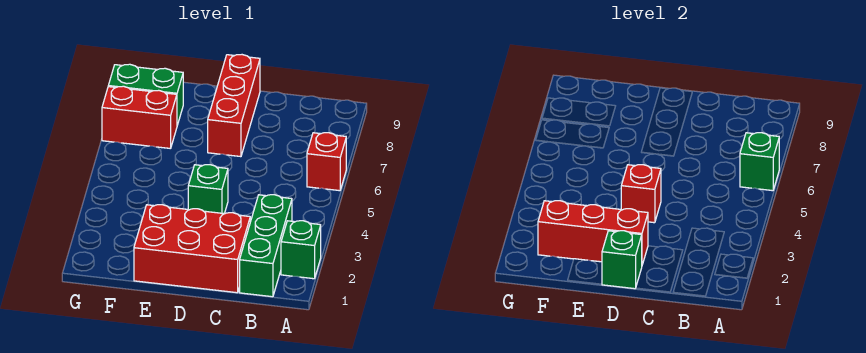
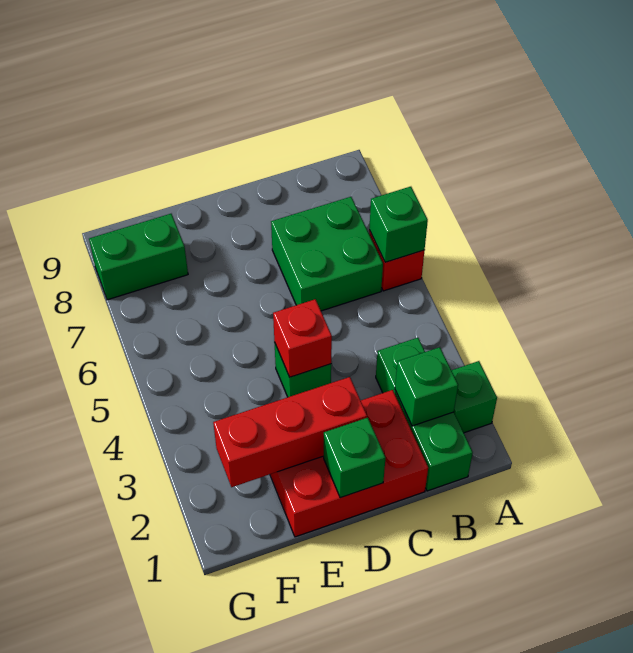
none -> green brick B2 level 2
none -> green brick B6:C7 level 1
red brick D7:D9 level 1 -> none
red brick F7:G7 level 1 -> none

